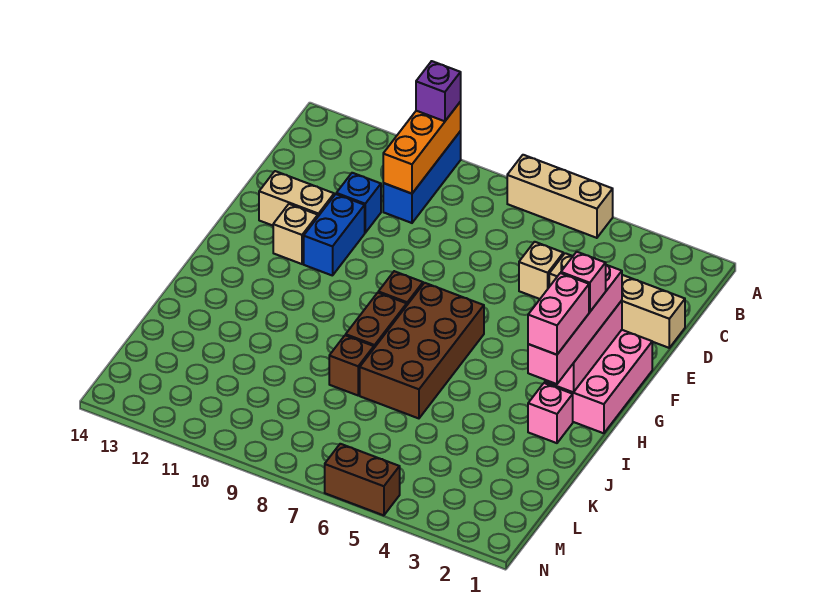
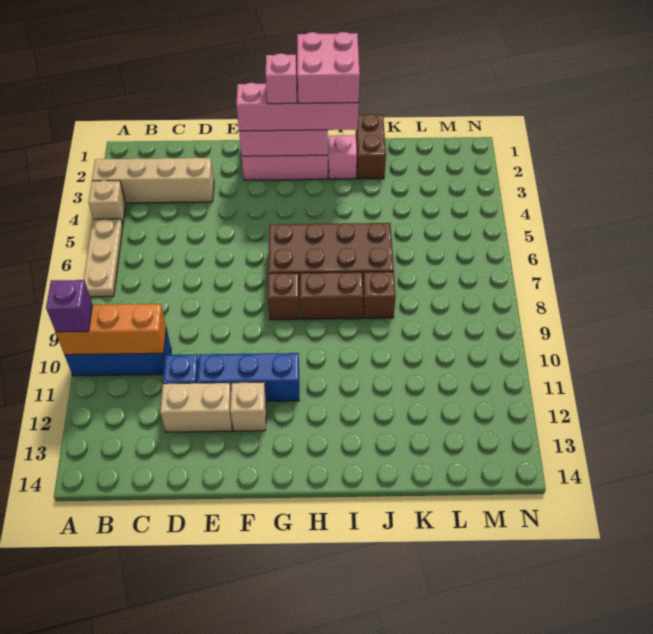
tan brick A5:A7 level 1 -> tan plate A5:A7 level 1
tan brick D1:D4 level 1 -> tan brick A3:D3 level 1
tan brick D5 level 1 -> tan brick A4 level 1
blue brick E11:F11 level 1 -> blue brick E11:G11 level 1
tan brick E12:E13 level 1 -> tan brick D12:E12 level 1
pink brick H2:I2 level 4 -> pink brick H1:I2 level 4
brown brick N5:N6 level 1 -> brown brick J1:J2 level 1

